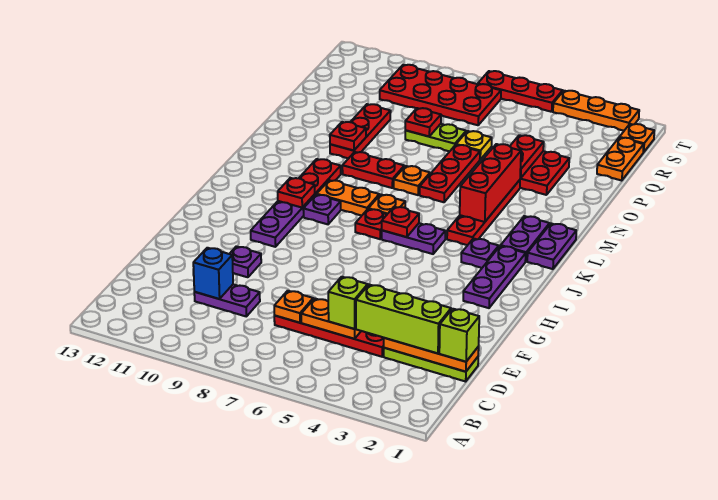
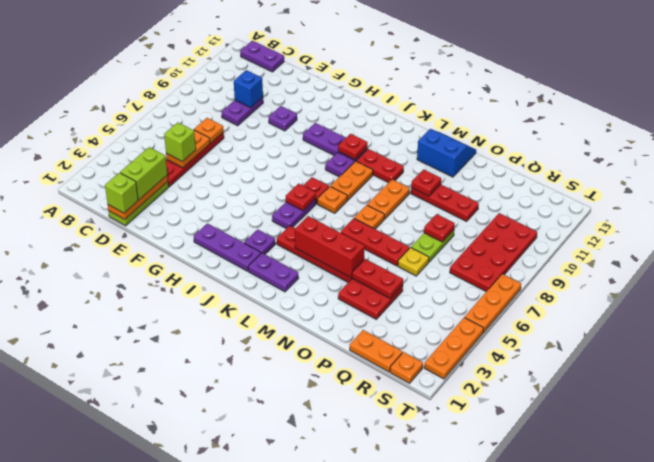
lime brick D2:D4 level 3 -> lime brick D2:D3 level 3
purple plate K1:L1 level 1 -> purple plate B13:C13 level 1
red plate M8:M9 level 1 -> orange plate M8:M9 level 1
none -> blue slope M12:N13 level 1 top 12
red plate T5:T7 level 1 -> orange plate T5:T7 level 1

